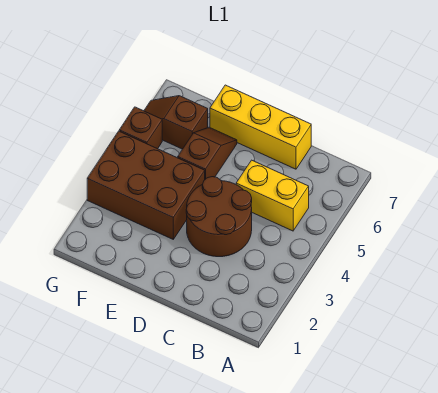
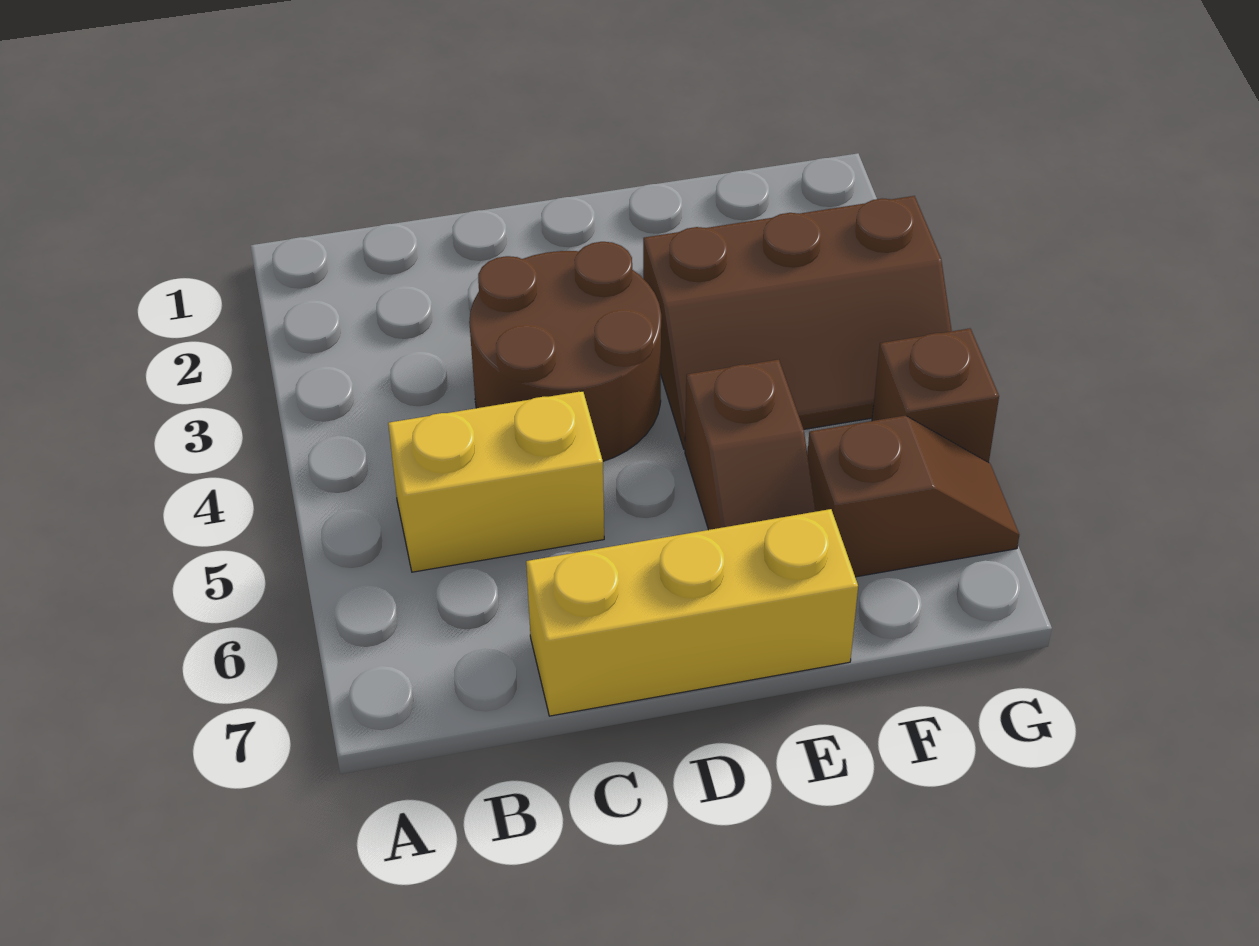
brown brick E3:G4 level 1 -> brown slope E3:G4 level 1 top 3

